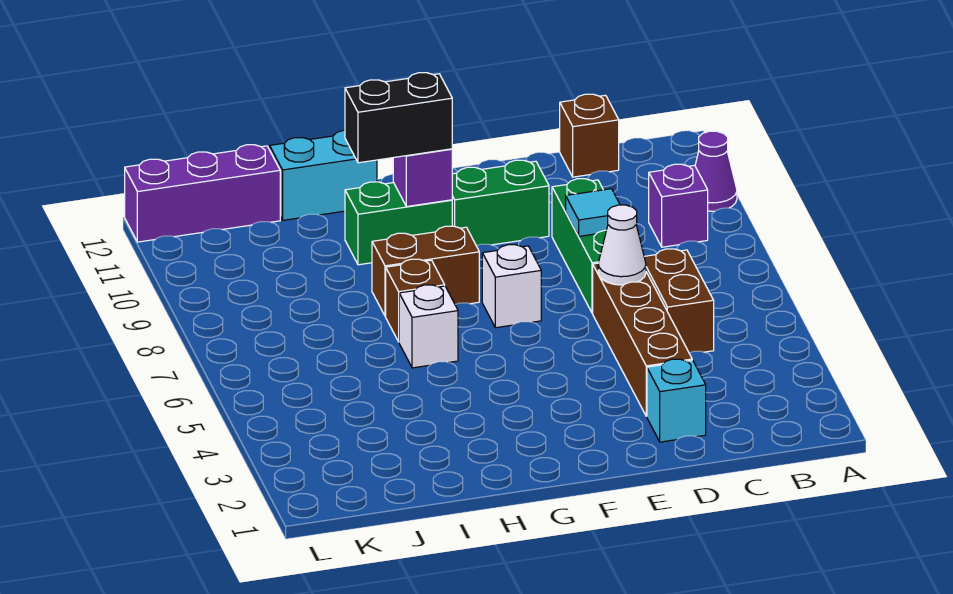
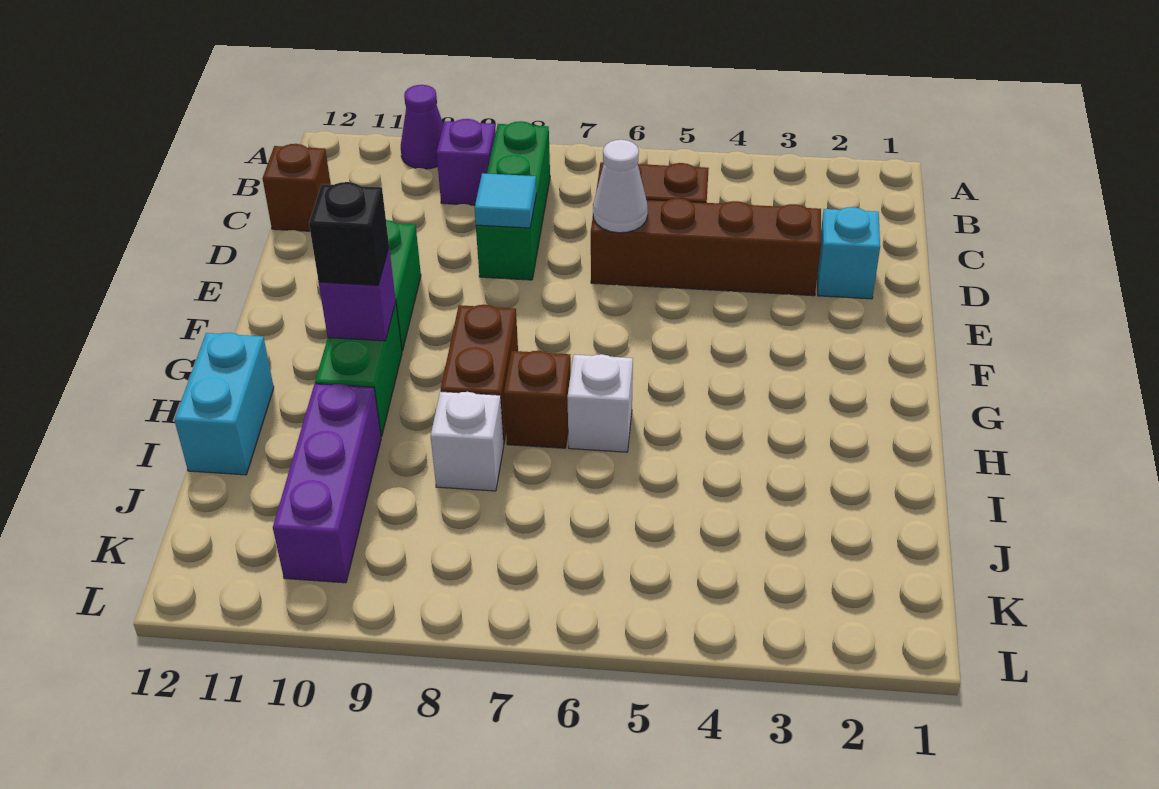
green brick D7:D9 level 1 -> green brick B8:D8 level 1
white brick F7 level 1 -> white brick I8 level 1
black brick G10:H10 level 3 -> black brick G10 level 3
purple brick J12:L12 level 1 -> purple brick I10:K10 level 1

